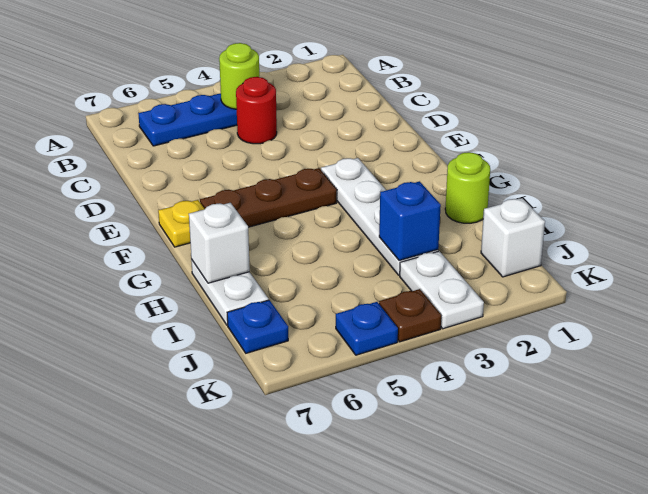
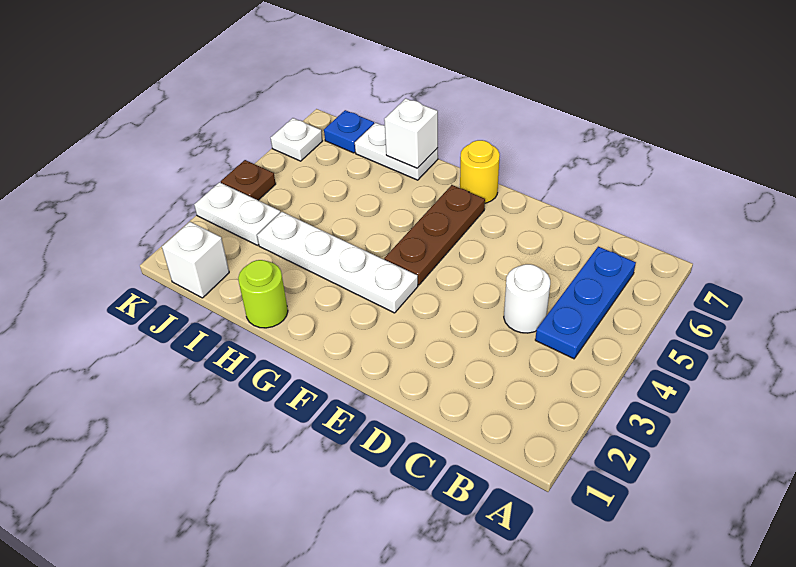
lime round brick B4 level 2 -> none
red round brick C4 level 1 -> white round brick C4 level 1
yellow plate F7 level 1 -> yellow round brick F7 level 1
blue brick I3 level 2 -> none
blue plate K5 level 1 -> none
none -> white plate K6 level 1

